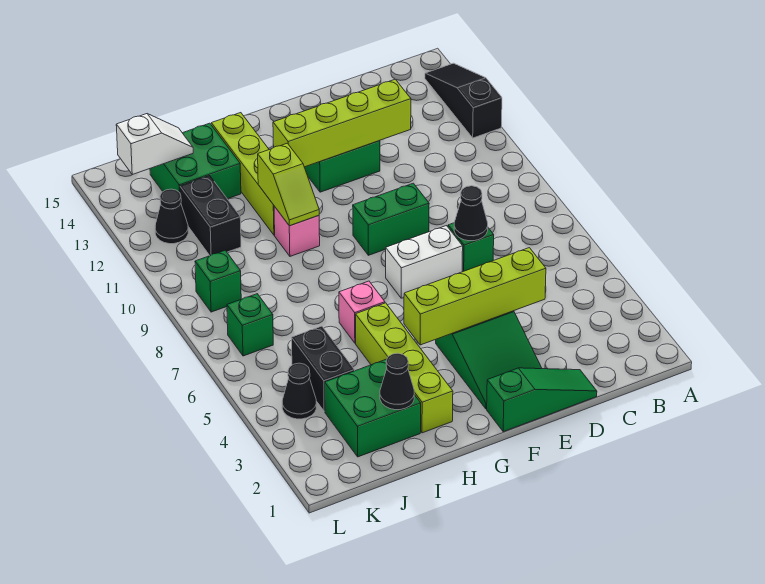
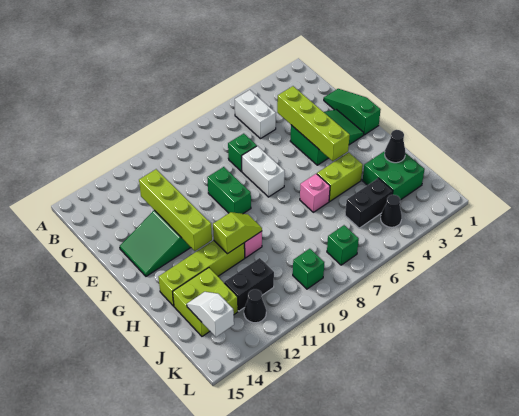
black slope A12:A14 level 1 top 12 -> none
none -> white brick B5:C5 level 1
black cone D7 level 2 -> none
lime brick H2:H5 level 1 -> lime brick H4:H5 level 1
green brick I13:J14 level 1 -> lime brick I13:J14 level 1

